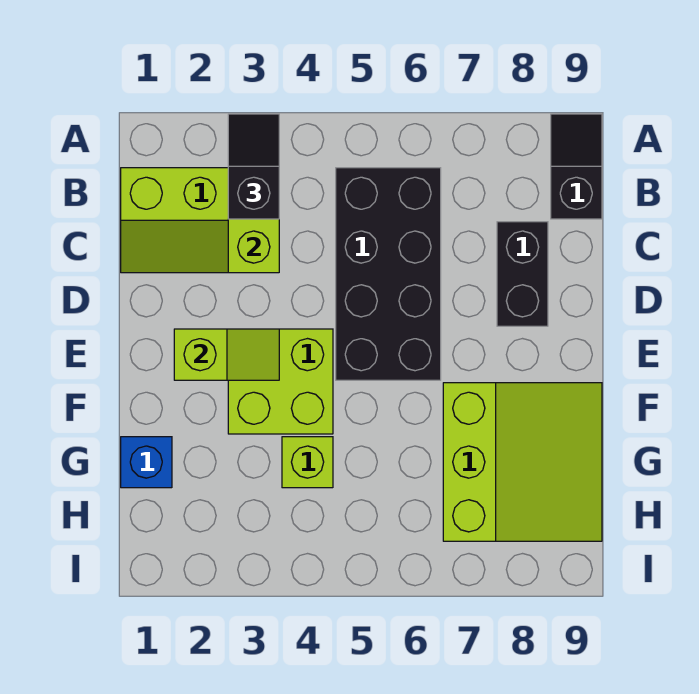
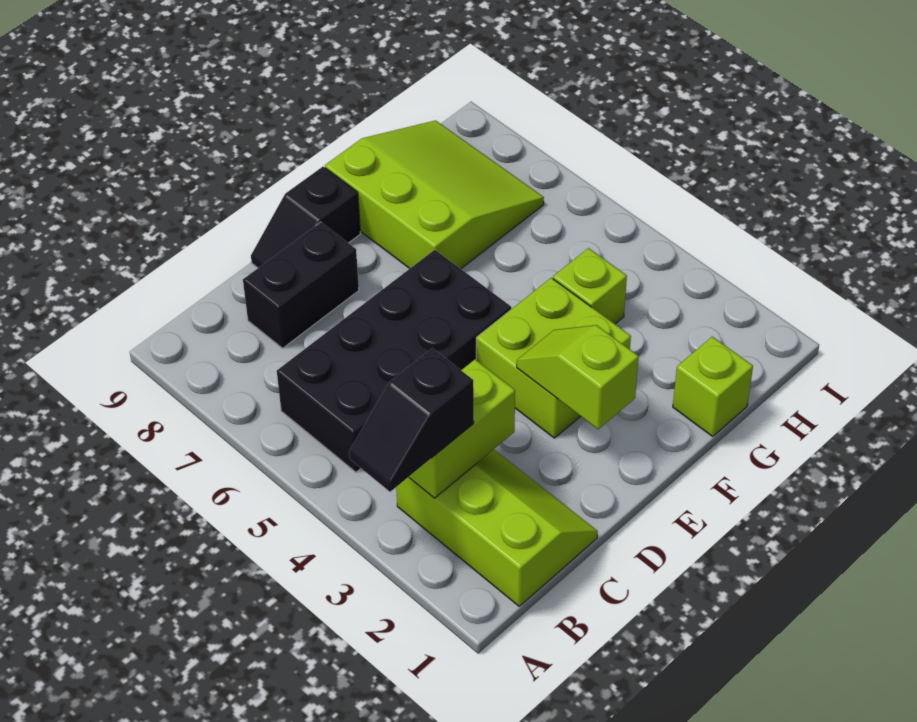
black slope A9:B9 level 1 top B -> black slope D9:E9 level 1 top E
lime slope F7:H9 level 1 top 7 -> lime slope F7:H9 level 1 top F
blue brick G1 level 1 -> lime brick G1 level 1

